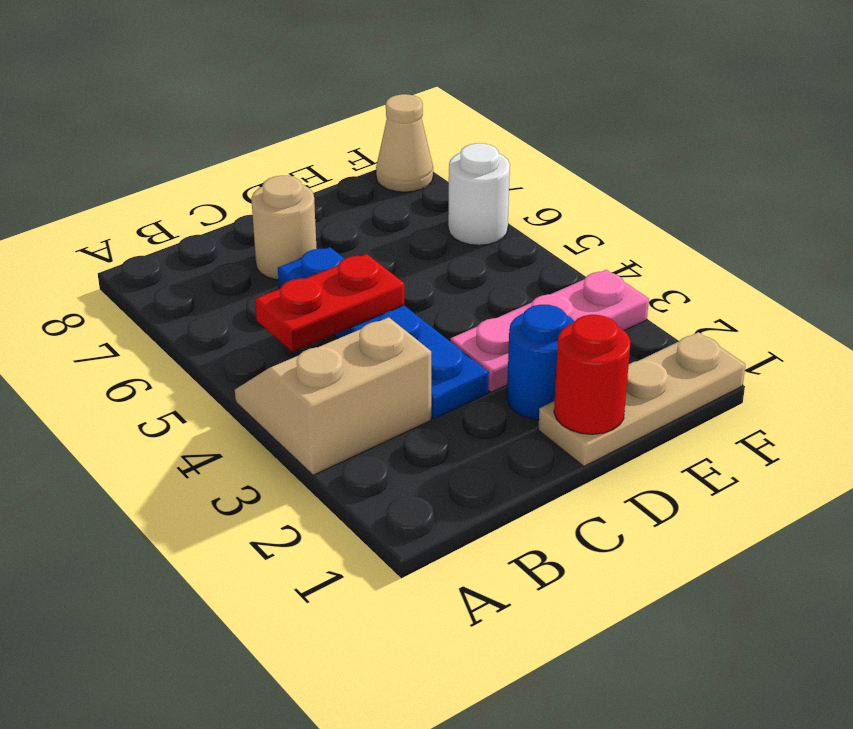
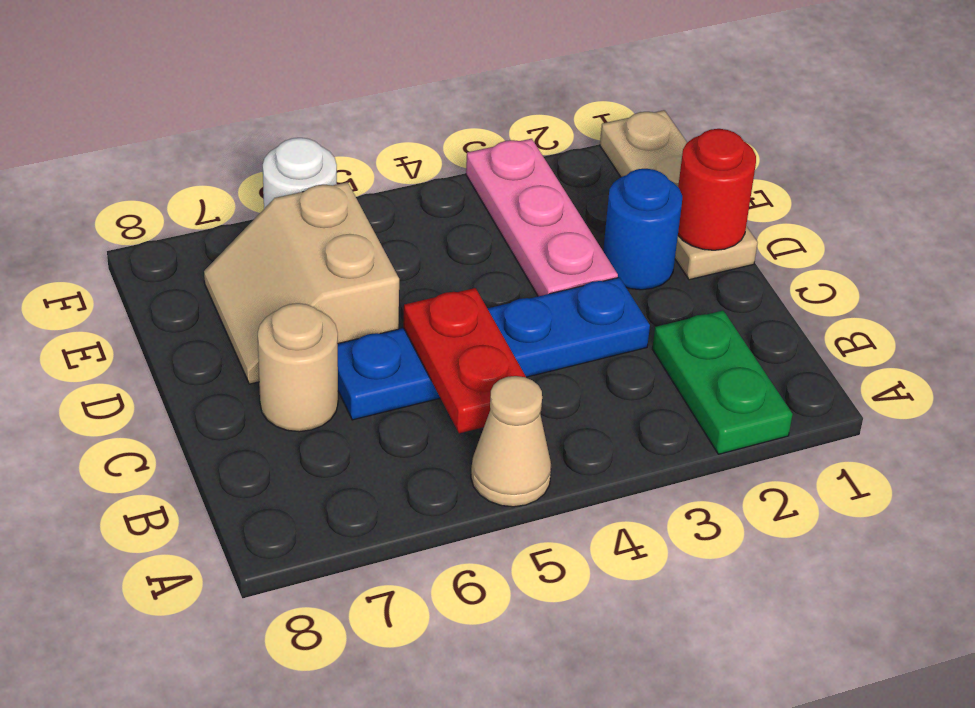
none -> green plate A2:B2 level 1
tan slope A3:B4 level 1 top 3 -> tan slope D6:E7 level 1 top 6
tan cone F8 level 1 -> tan cone A5 level 1

